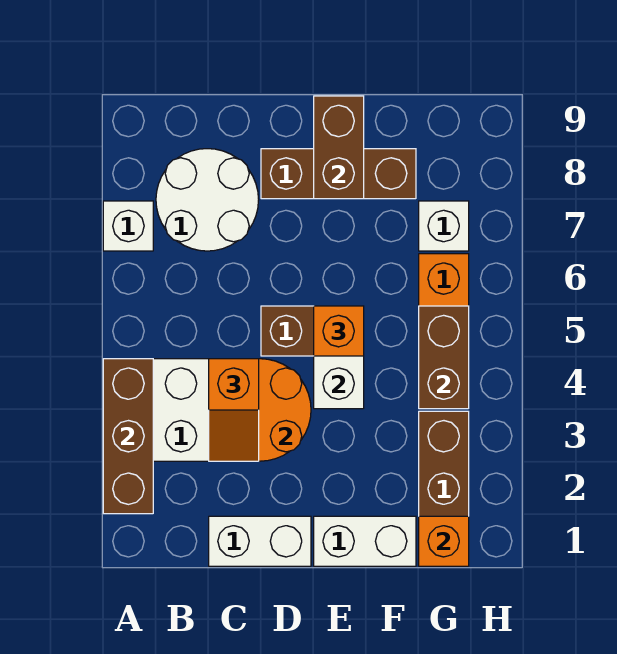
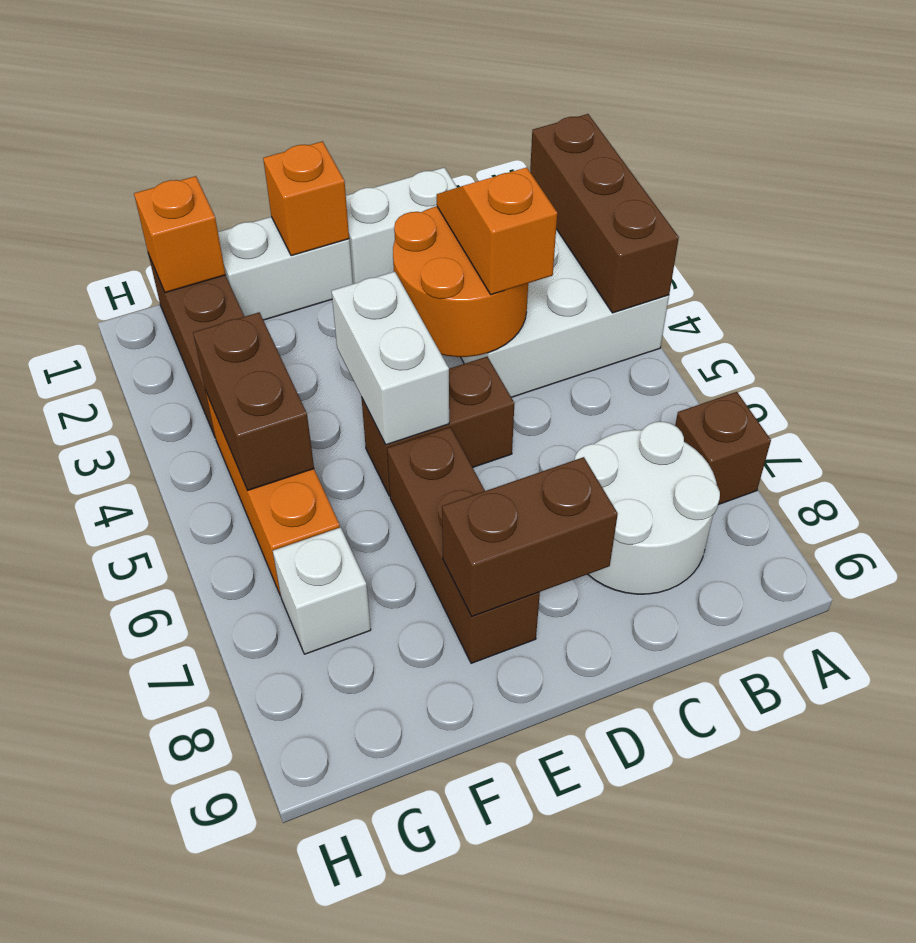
white brick A7 level 1 -> brown brick A7 level 1
brown brick D8:F8 level 1 -> brown brick E6:E8 level 1
orange brick E5 level 3 -> orange brick E1 level 2
brown brick E8:E9 level 2 -> brown brick D8:E8 level 2

